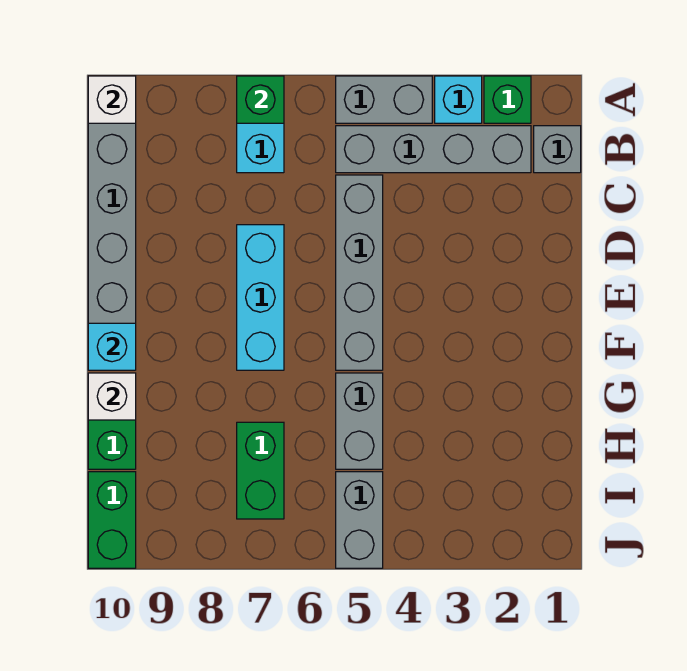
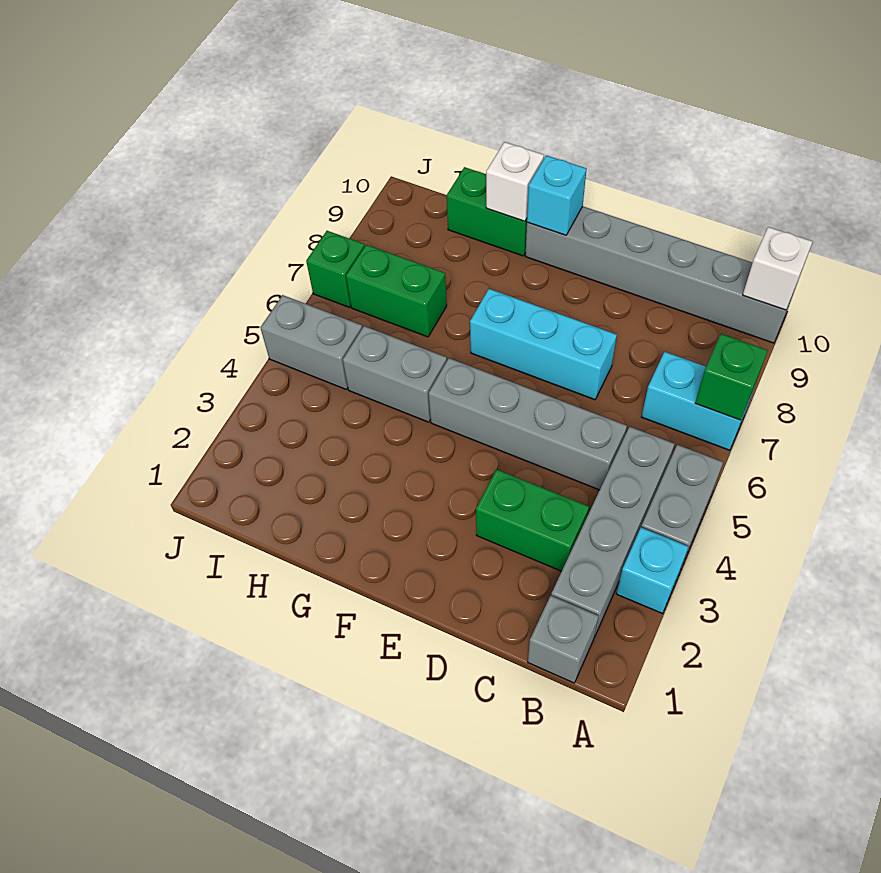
green brick A2 level 1 -> green brick J7 level 1
green brick I10:J10 level 1 -> green brick C3:D3 level 1

